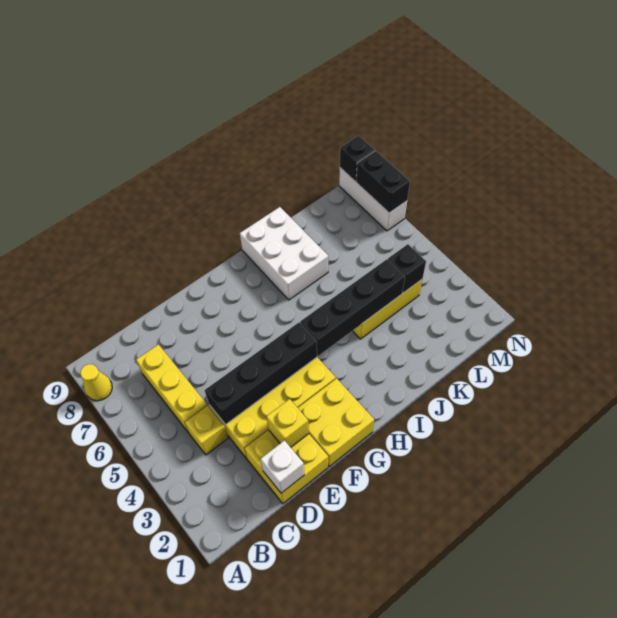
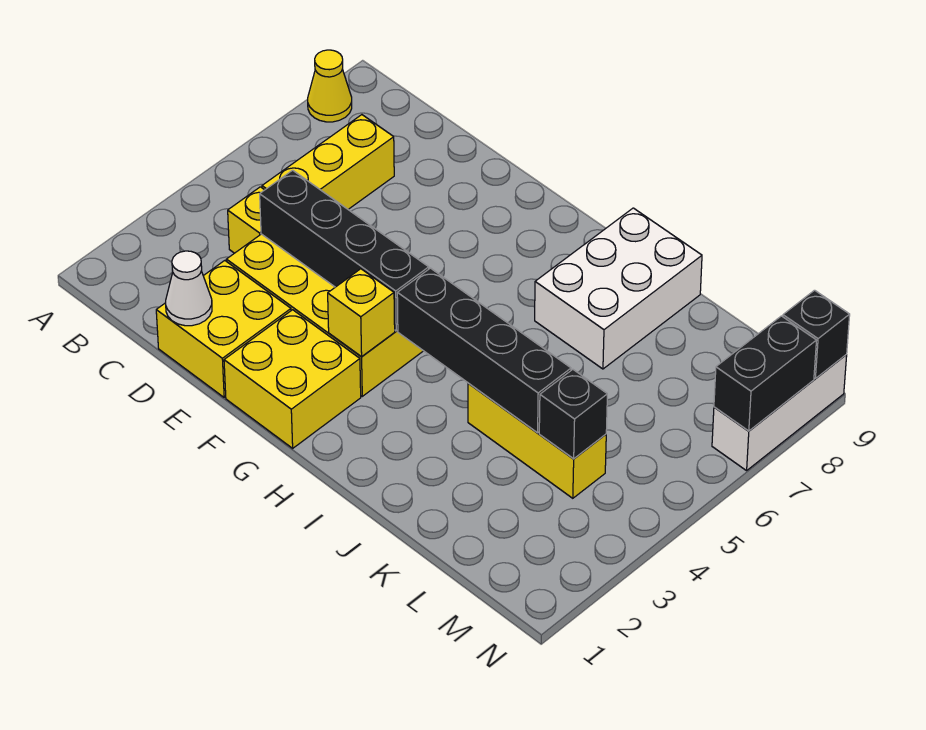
white brick D1 level 2 -> white cone D1 level 2
yellow brick E2 level 2 -> yellow brick G3 level 2

